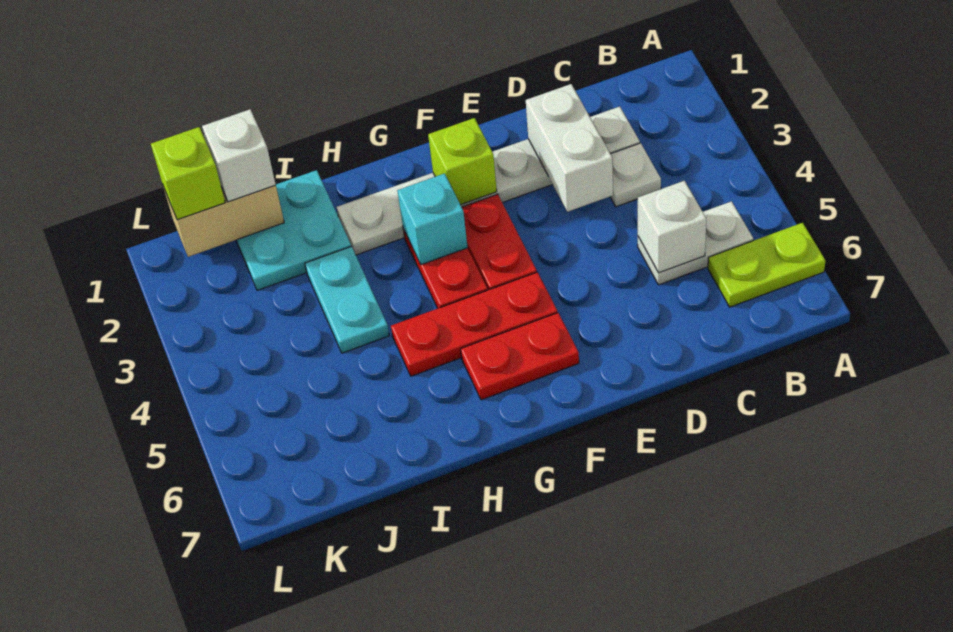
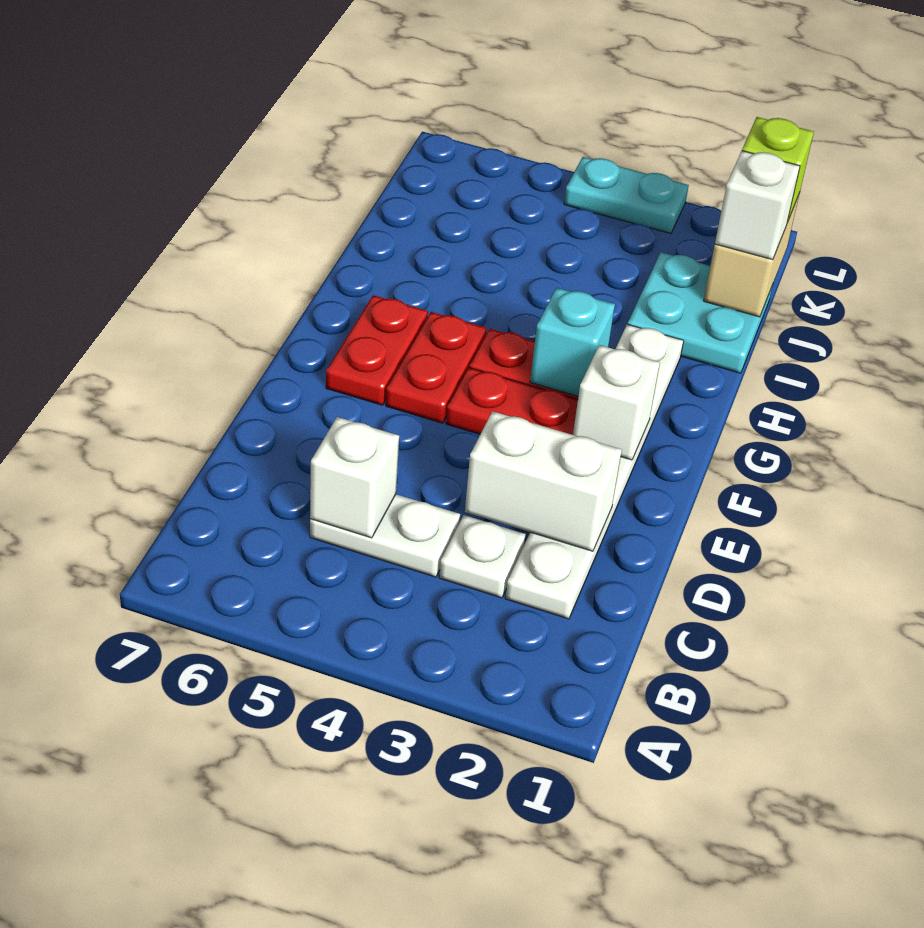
lime plate A6:B6 level 1 -> none
white plate B5:C5 level 1 -> white plate C4:C5 level 1
lime brick F2 level 2 -> white brick F2 level 2
red plate F5:H5 level 1 -> red plate F5:G5 level 1
cyan plate I3:I4 level 1 -> cyan plate L3:L4 level 1

